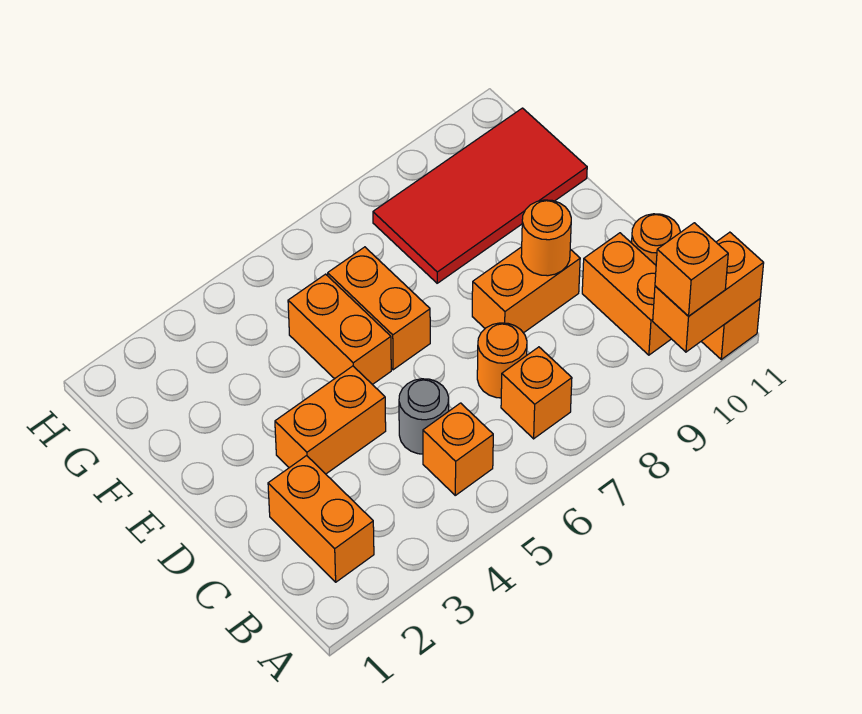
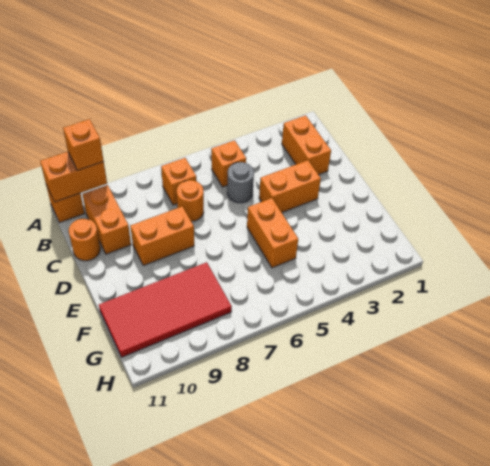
orange round brick D9 level 2 -> none
orange brick E6:F6 level 1 -> none

